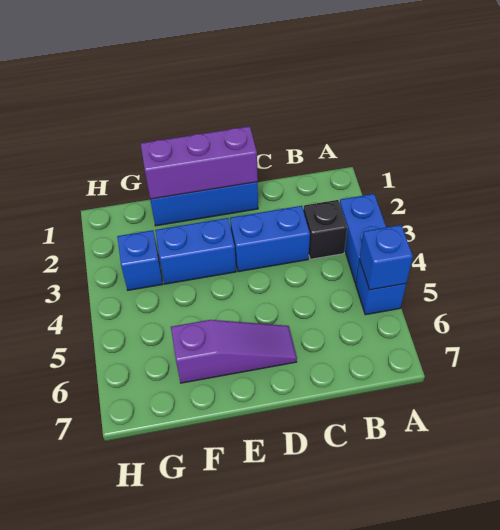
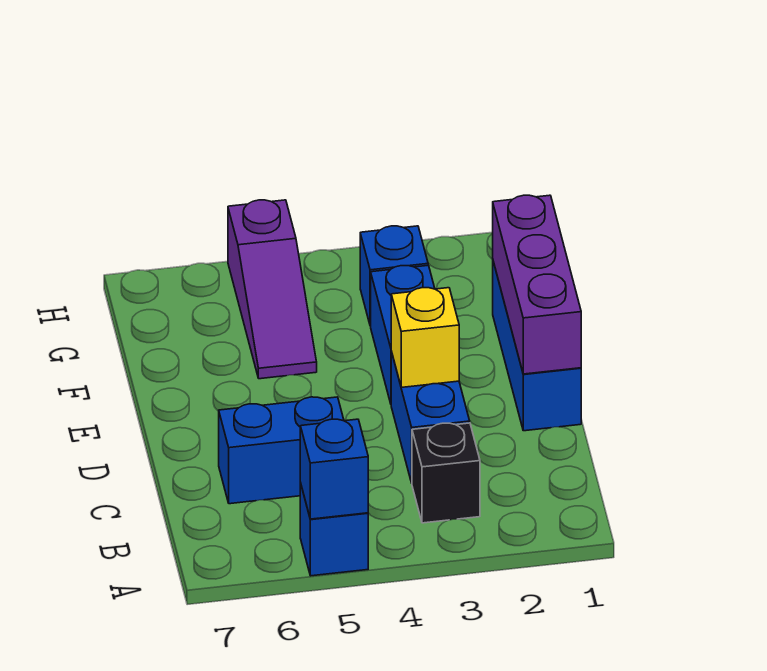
blue brick A3:A4 level 1 -> blue brick C5:C6 level 1
none -> yellow brick D3 level 2
purple slope D6:F6 level 1 top F -> purple slope F5:H5 level 1 top H

